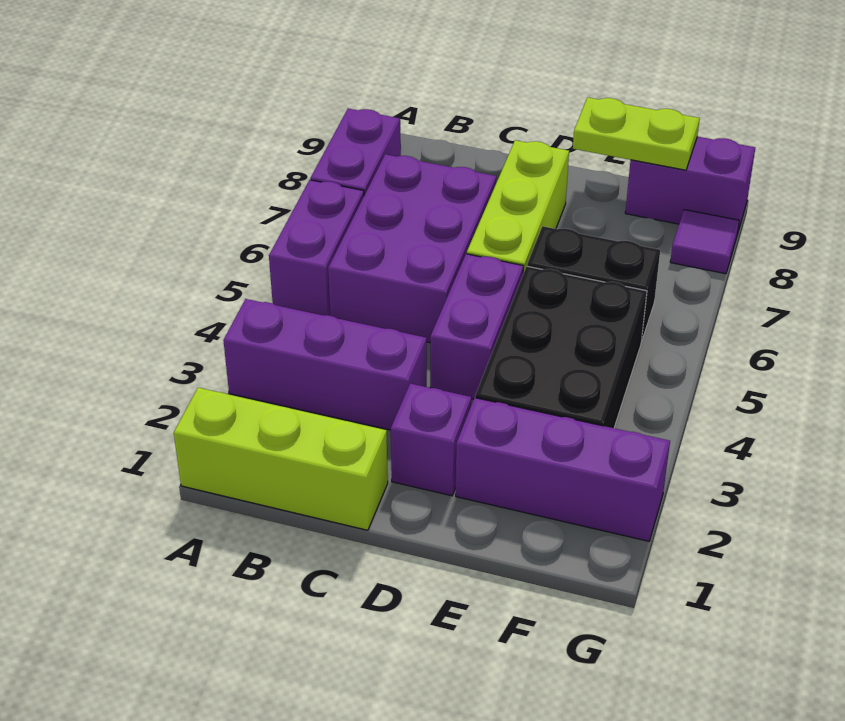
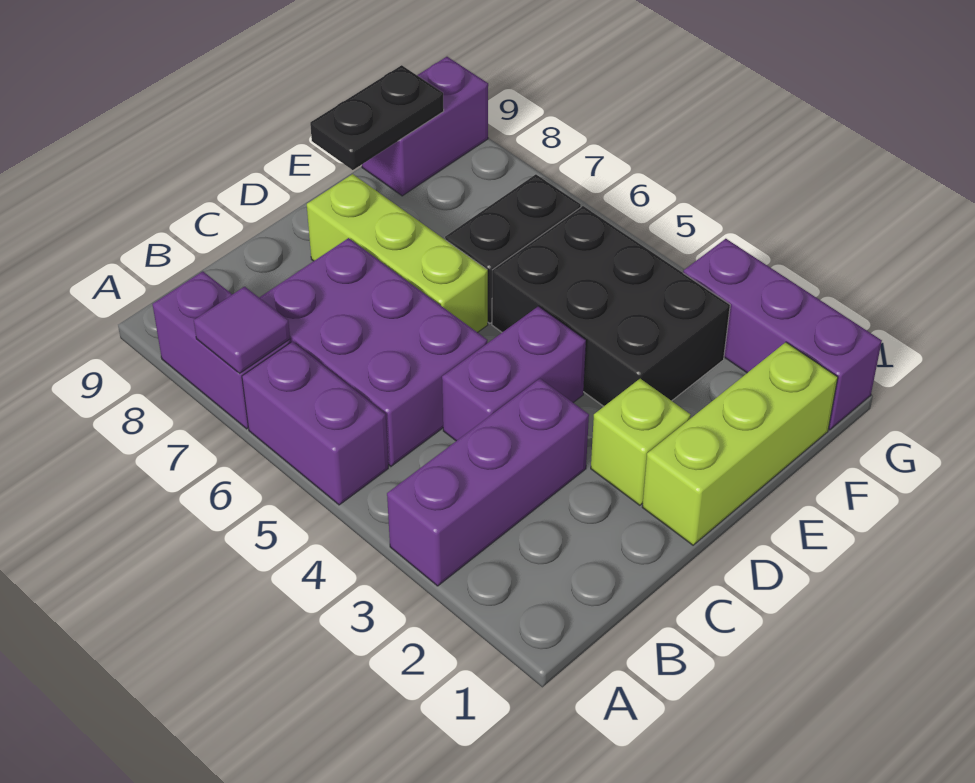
lime brick A1:C1 level 1 -> lime brick D1:F1 level 1
purple brick D2 level 1 -> lime brick D2 level 1
purple brick D4:D5 level 1 -> purple brick C4:D4 level 1
purple brick E2:G2 level 1 -> purple brick G1:G3 level 1
lime plate E9:F9 level 2 -> black plate E9:F9 level 2
purple tile G8 level 1 -> purple tile A7 level 2

